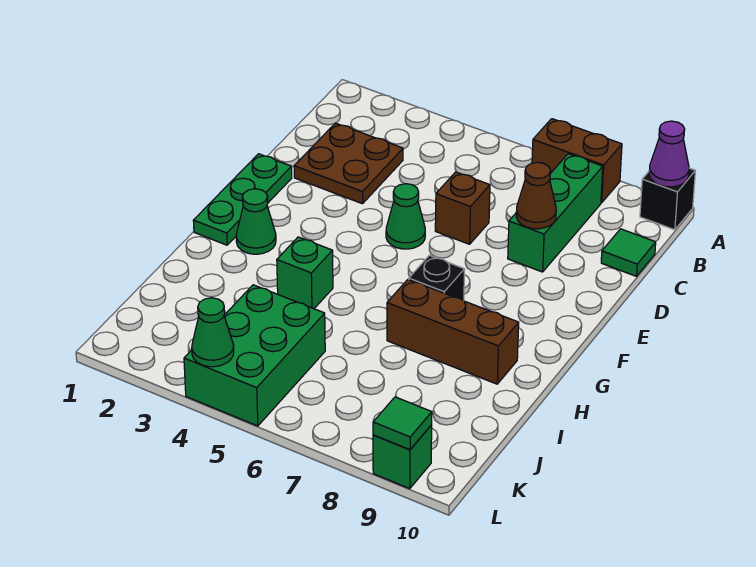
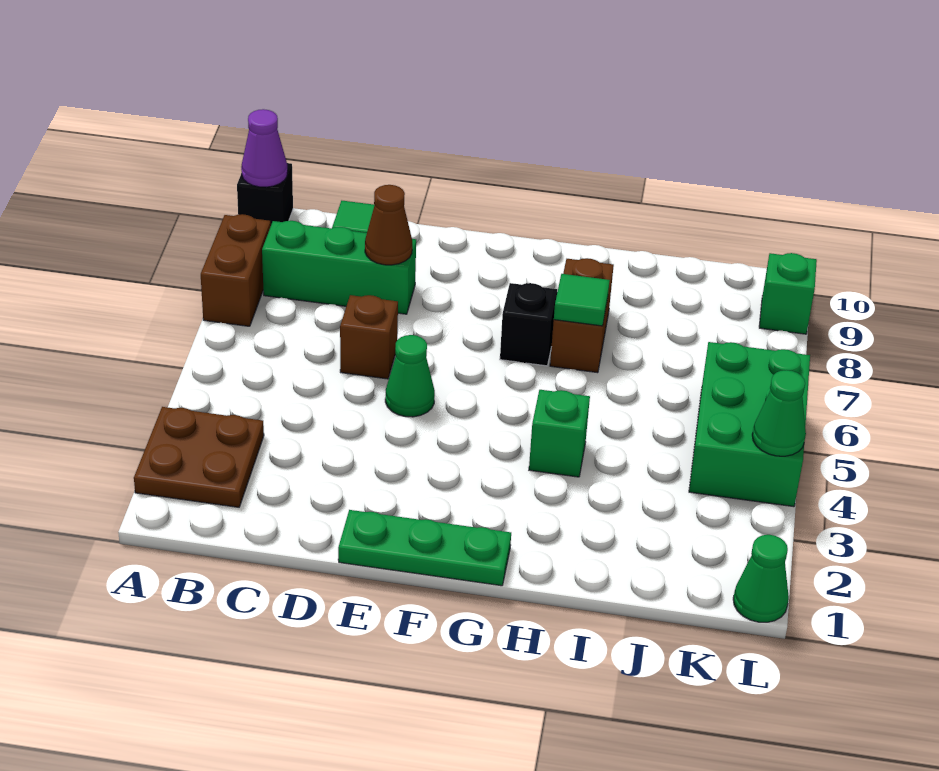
brown plate C2:D3 level 1 -> brown plate A2:B3 level 1
green cone G2 level 1 -> green cone L1 level 1
brown brick H7:H9 level 1 -> brown brick H7:H8 level 1
green brick J4:L5 level 1 -> green brick K4:L6 level 1
green tile L9 level 2 -> green tile H7 level 2

